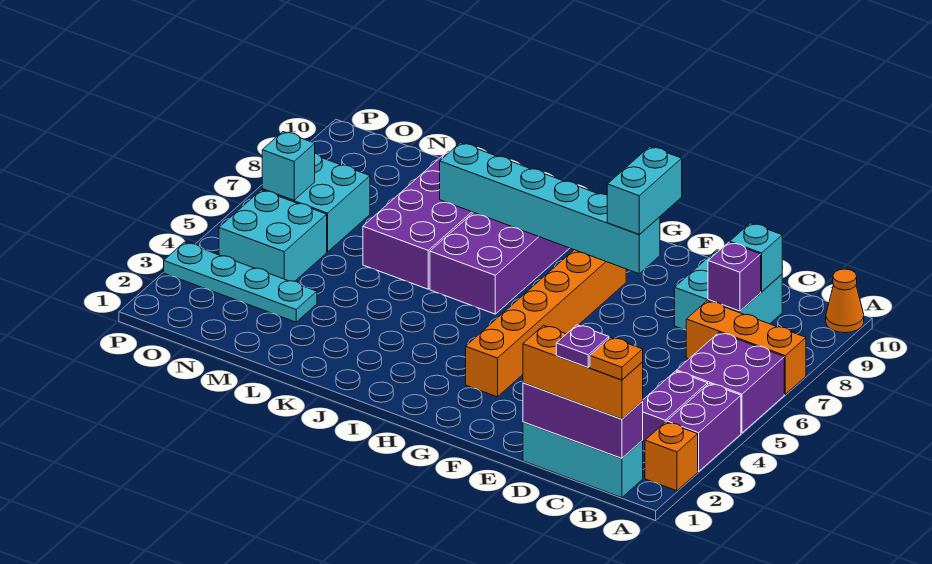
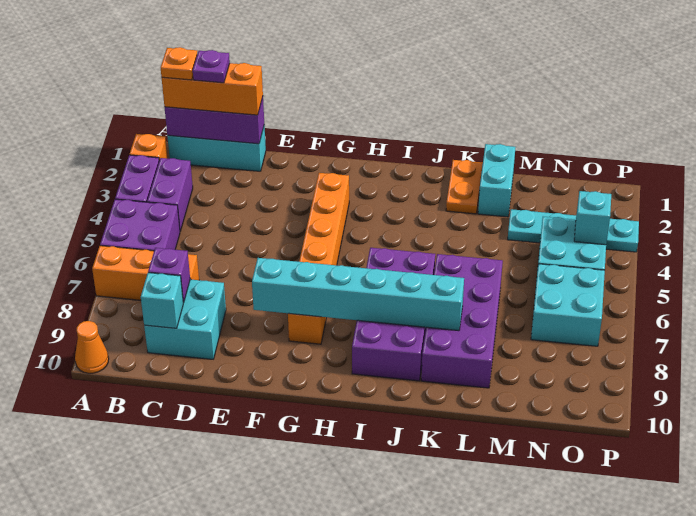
cyan brick F8:F9 level 3 -> cyan brick L1:L2 level 1
none -> orange plate K1:K2 level 1
cyan brick O6 level 2 -> cyan brick O4 level 2

